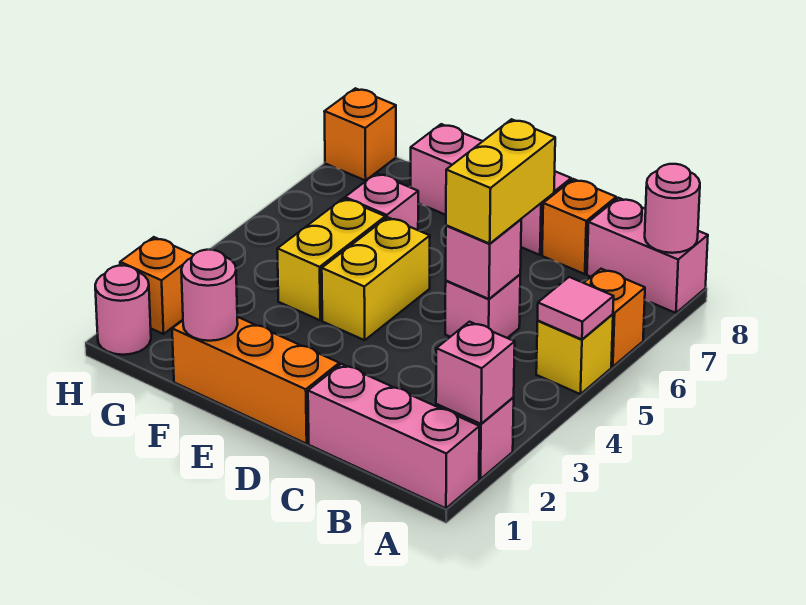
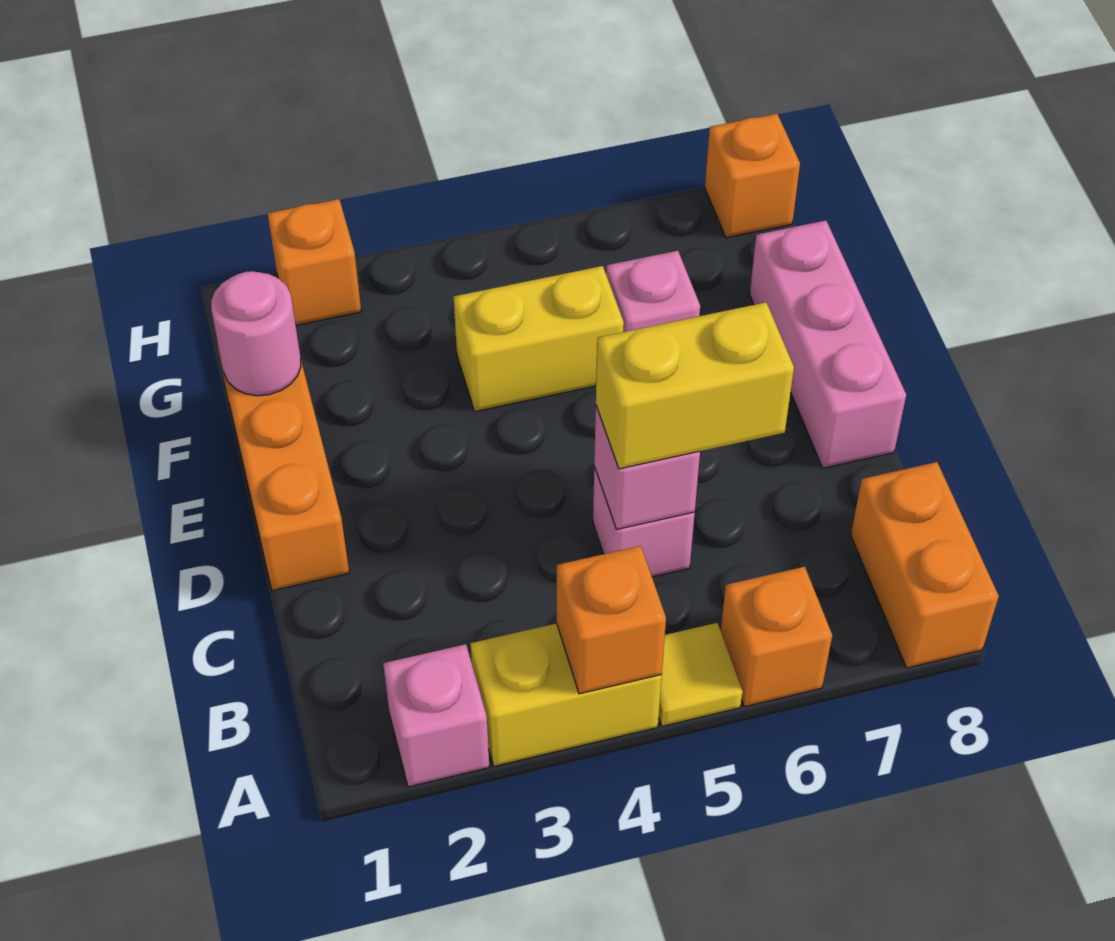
pink brick A1:C1 level 1 -> none
pink brick A2 level 2 -> none
yellow brick A5 level 1 -> yellow tile A5 level 1
pink tile A5 level 2 -> none
pink brick A8:B8 level 1 -> orange brick A8:B8 level 1
pink round brick A8 level 2 -> none
orange brick C8 level 1 -> orange brick A4 level 2
yellow brick E4:E5 level 1 -> yellow brick A3:A4 level 1
pink round brick H1 level 1 -> none

